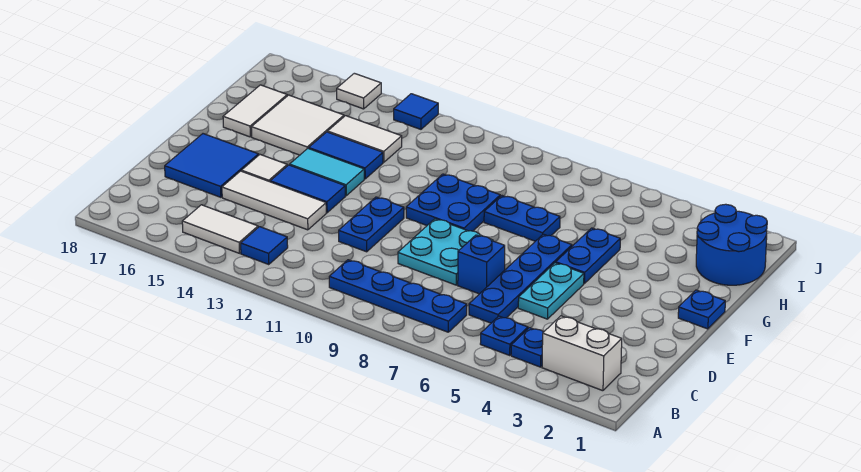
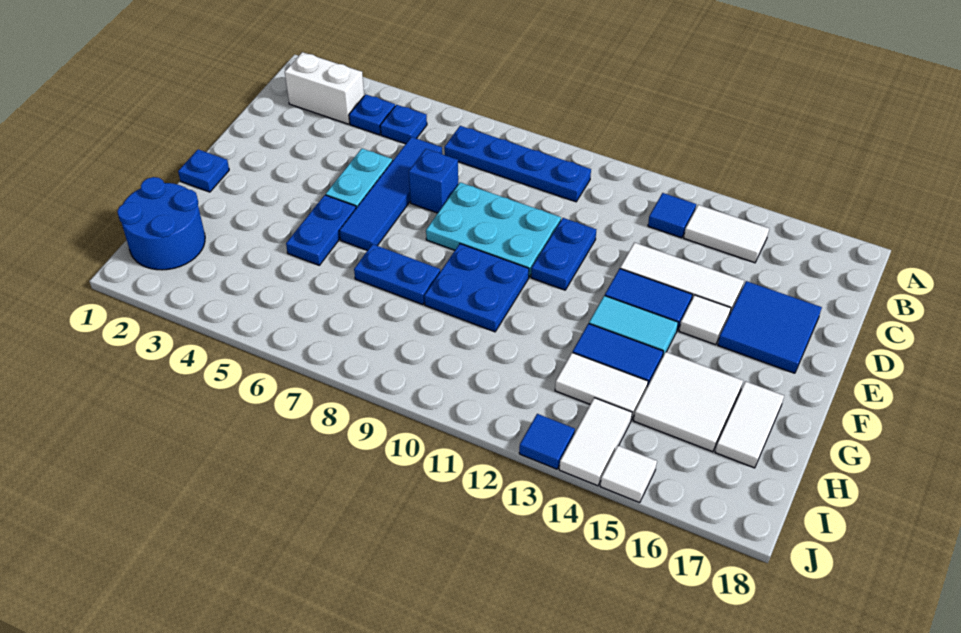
blue plate C6:F6 level 1 -> blue tile C6:F6 level 1
cyan plate D8:E9 level 1 -> cyan plate D8:E10 level 1
none -> white tile I14:J14 level 1

